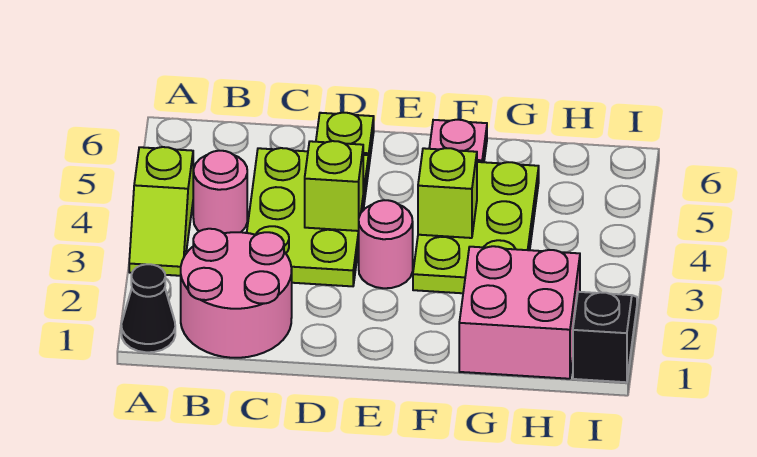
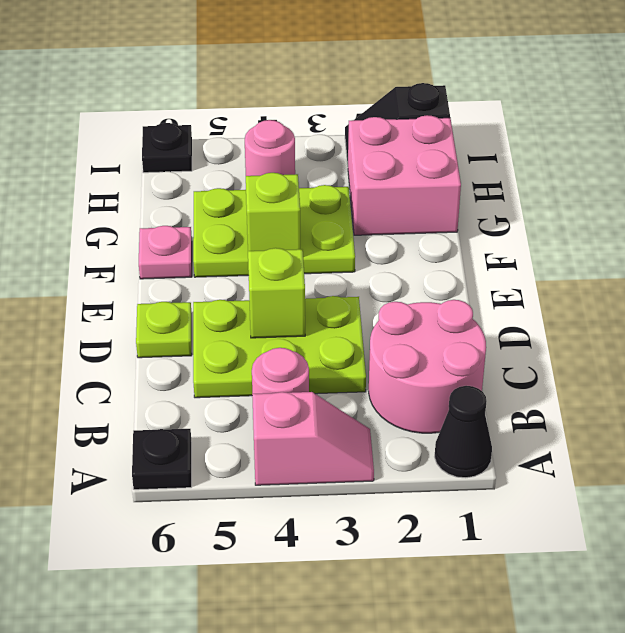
lime slope A3:A4 level 1 top 4 -> pink slope A3:A4 level 1 top 4
none -> black plate A6 level 1
pink round brick E3 level 1 -> pink round brick H4 level 1
none -> black plate I6 level 1

